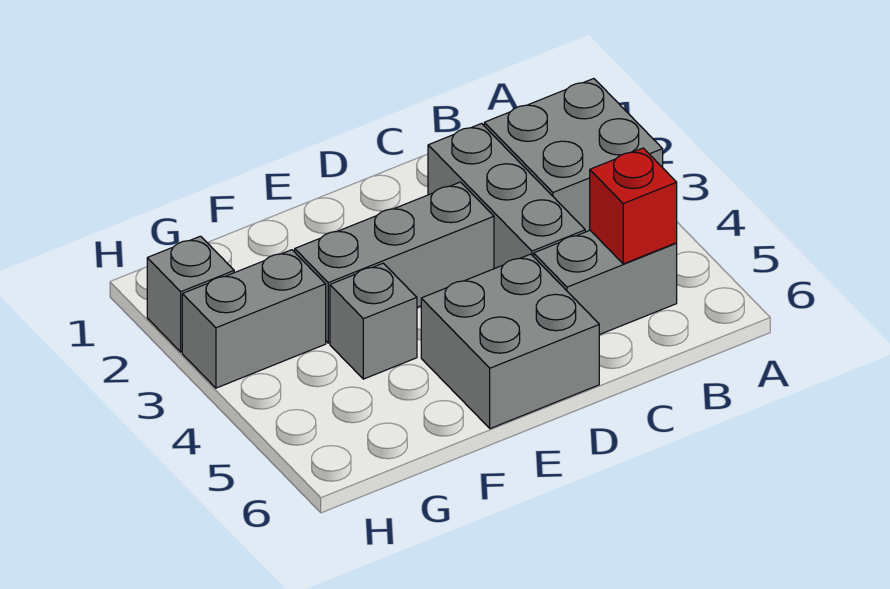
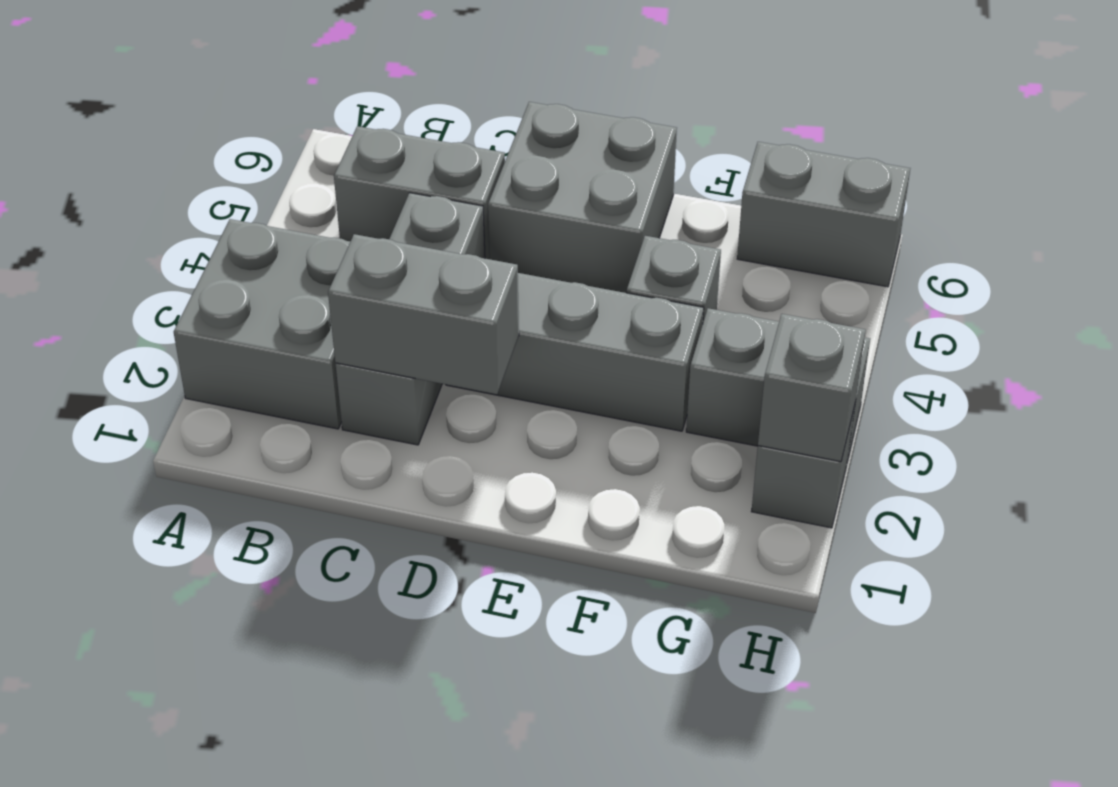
red brick B5 level 2 -> none
none -> grey brick C2:D2 level 2
none -> grey brick G6:H6 level 1
none -> grey brick H2 level 2

